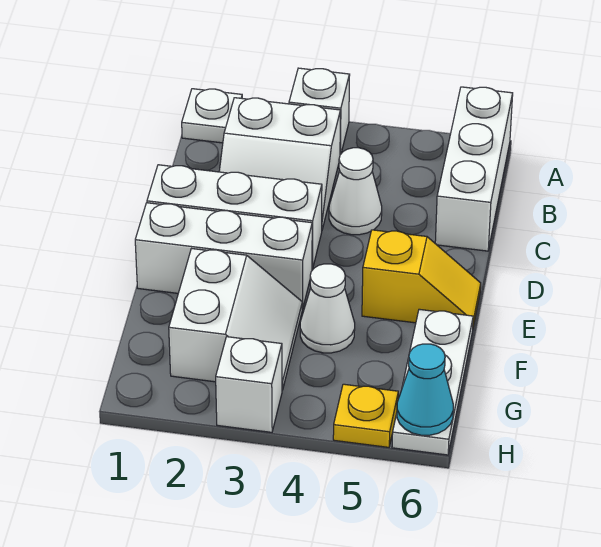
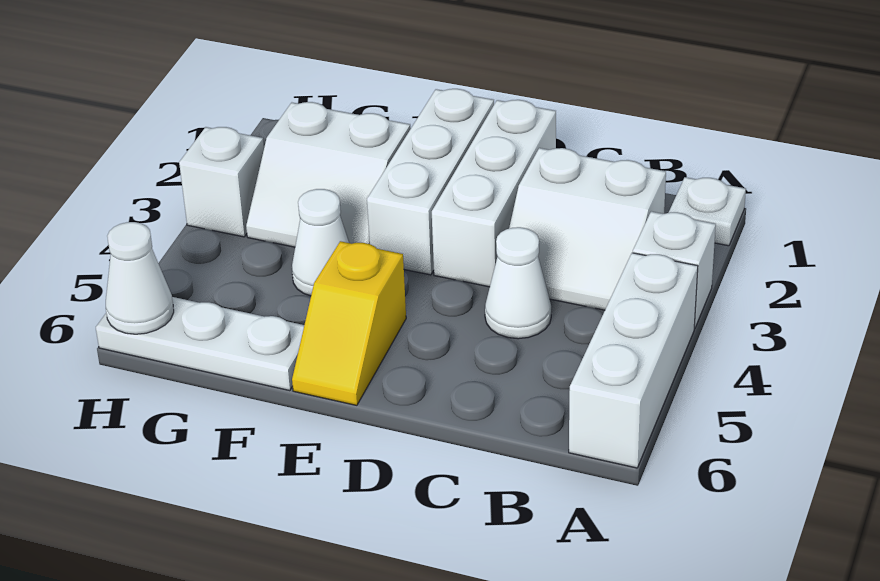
white brick A6:C6 level 1 -> white brick A4:A6 level 1
white slope B2:C3 level 1 top B -> white slope B2:C3 level 1 top 2
yellow plate H5 level 1 -> none
cyan cone H6 level 2 -> white cone H6 level 2

